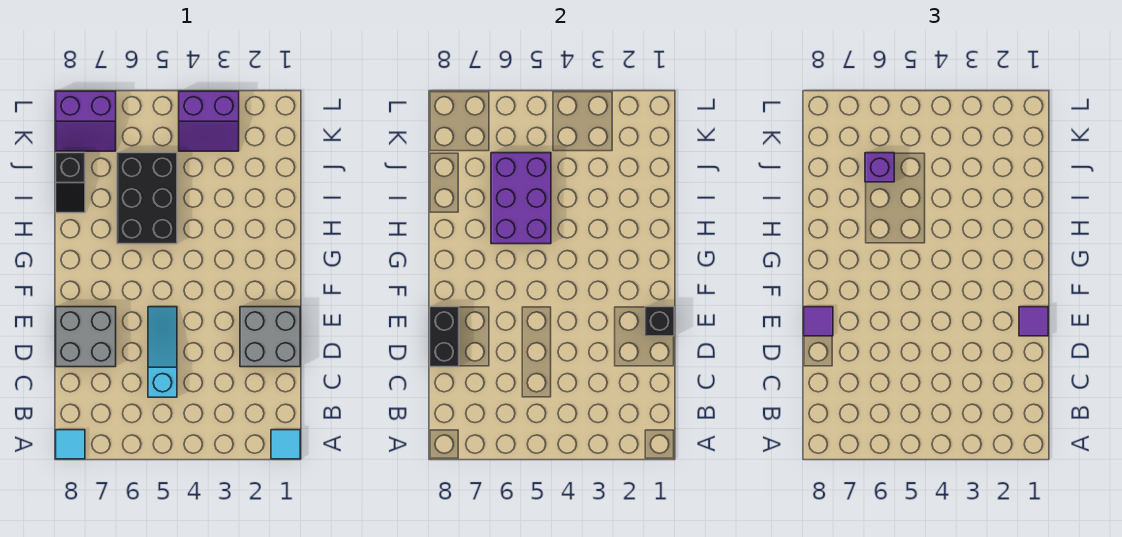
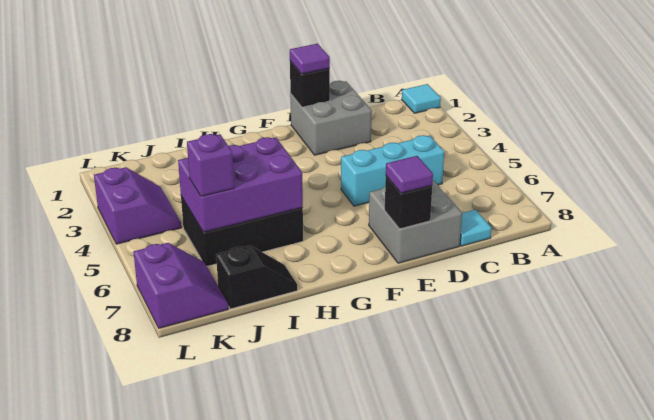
cyan tile A8 level 1 -> cyan tile C8 level 1
cyan slope C5:E5 level 1 top C -> cyan brick C5:E5 level 1
black brick D8:E8 level 2 -> black brick E8 level 2

